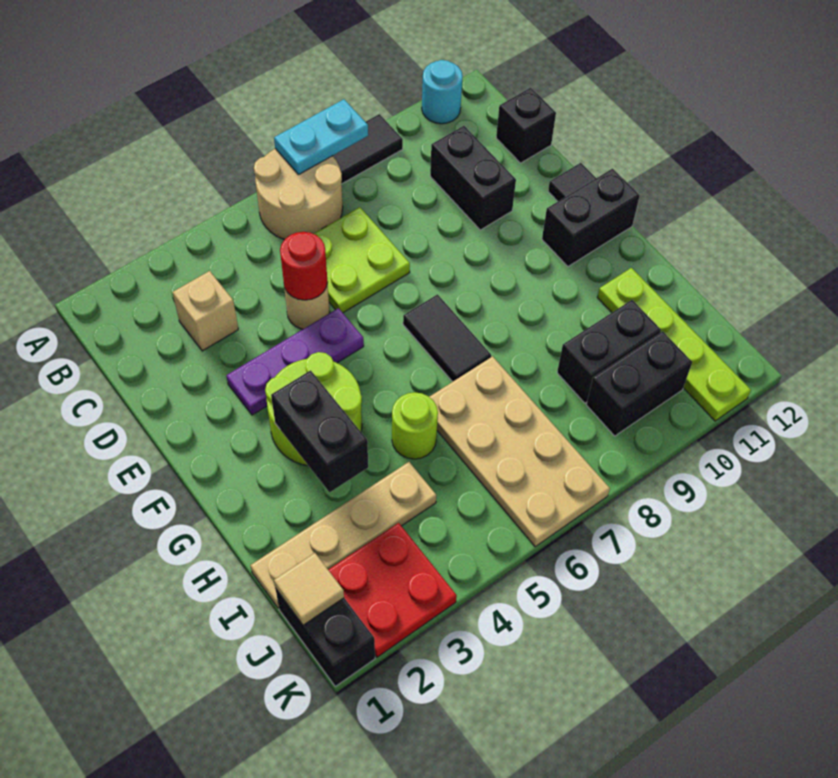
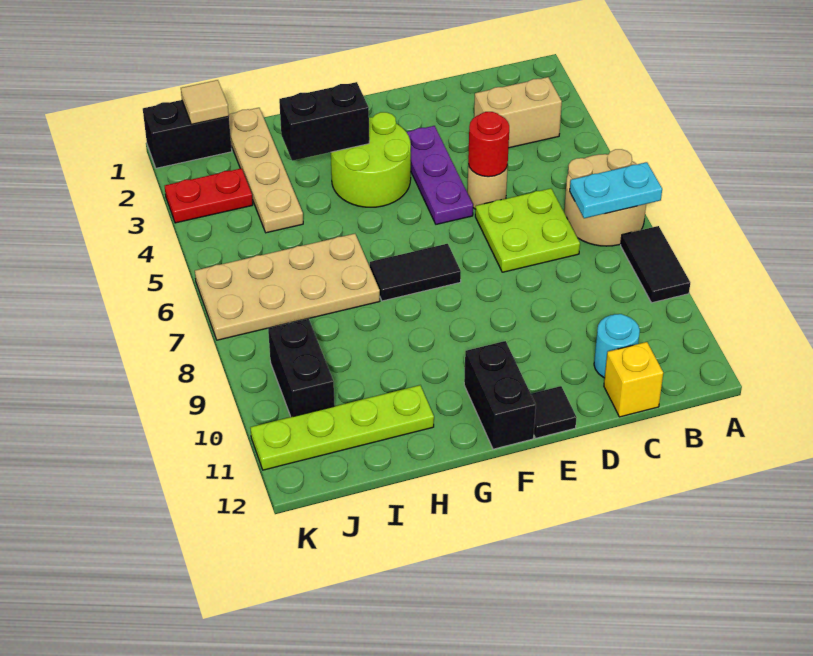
cyan plate A7:A8 level 2 -> cyan plate A7:B7 level 2
cyan round brick A11 level 1 -> cyan round brick C11 level 1
tan brick C3 level 1 -> tan brick B3:C3 level 1
black brick C10:D10 level 1 -> none
black brick C12 level 1 -> yellow brick C12 level 1
lime round brick H5 level 1 -> none
black brick I9:I10 level 1 -> none
red plate J2:K3 level 1 -> red plate J3:K3 level 1

